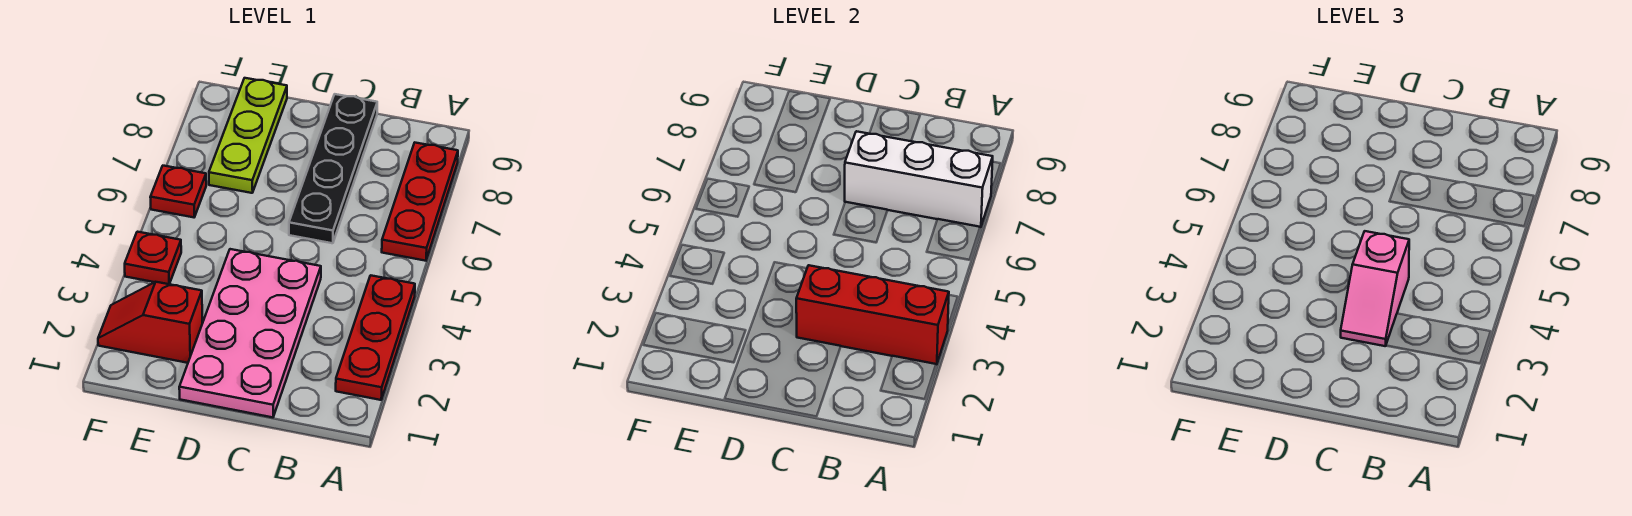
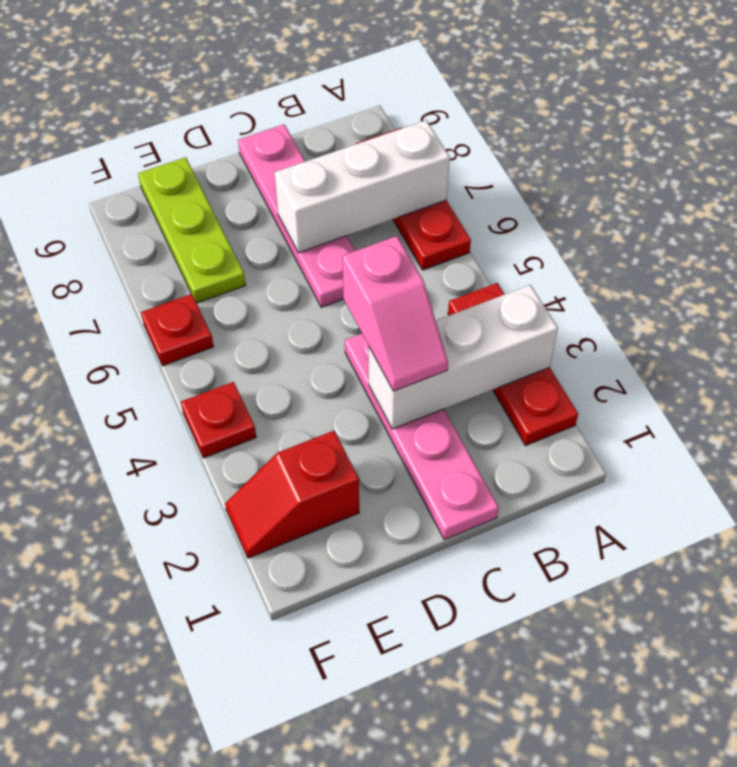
red brick A3:C3 level 2 -> white brick A3:C3 level 2
pink plate C1:D4 level 1 -> pink plate C1:C4 level 1
black plate C6:C9 level 1 -> pink plate C6:C9 level 1

